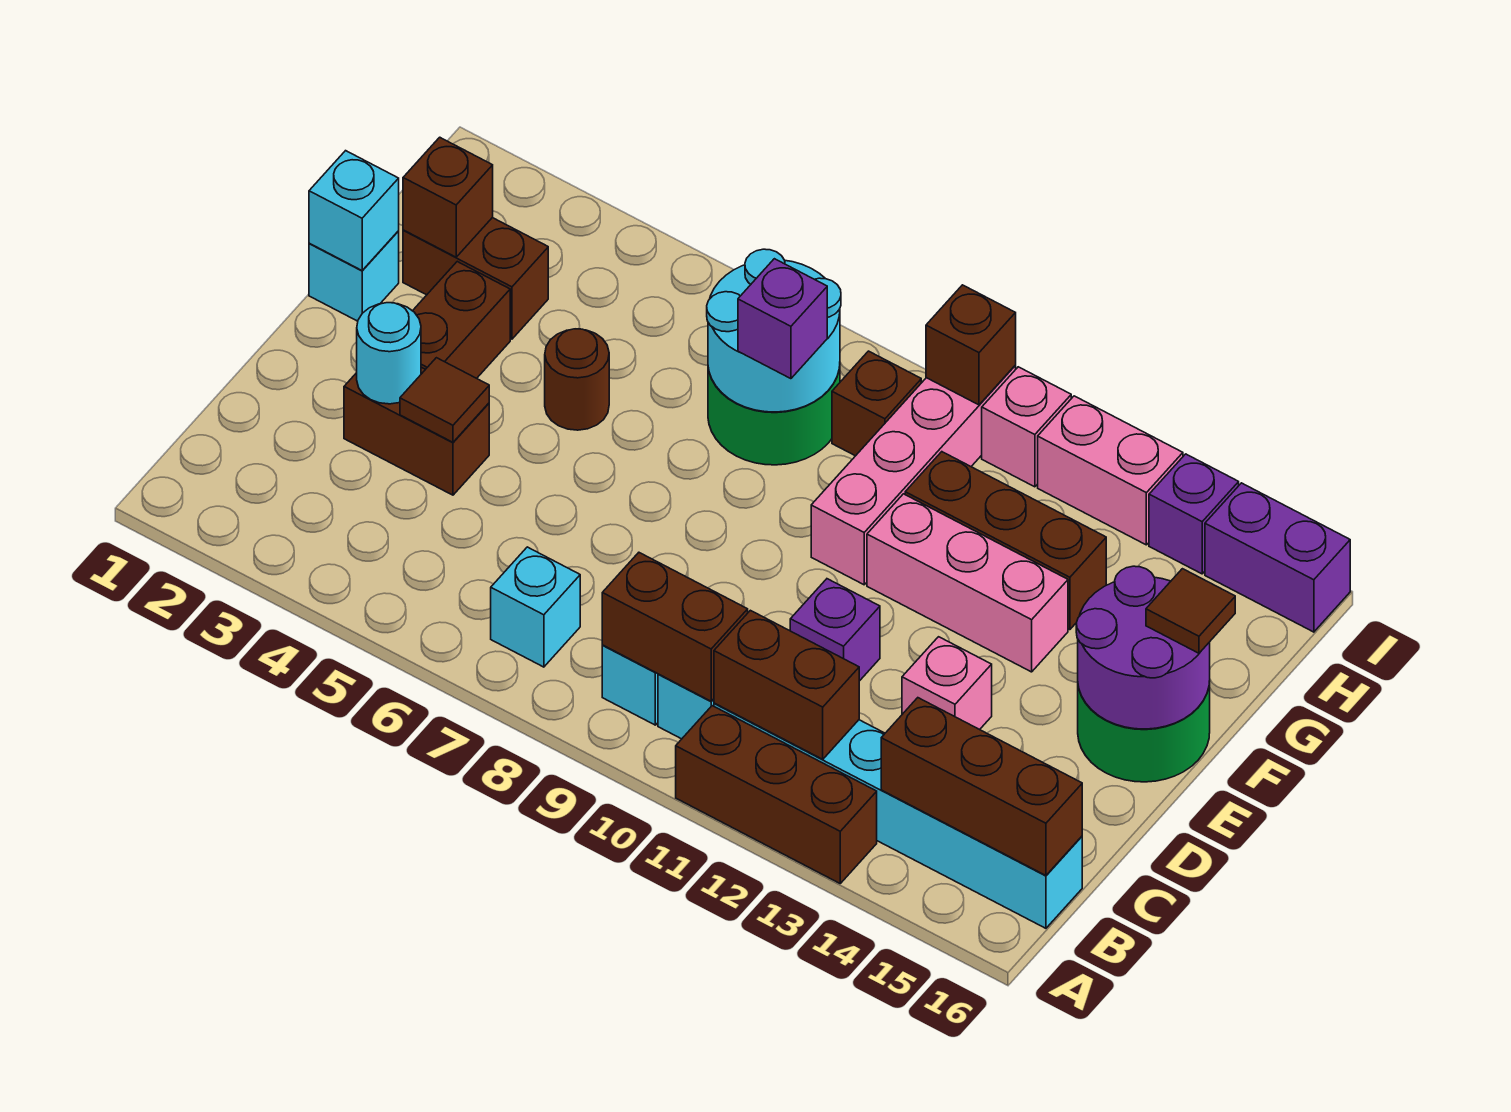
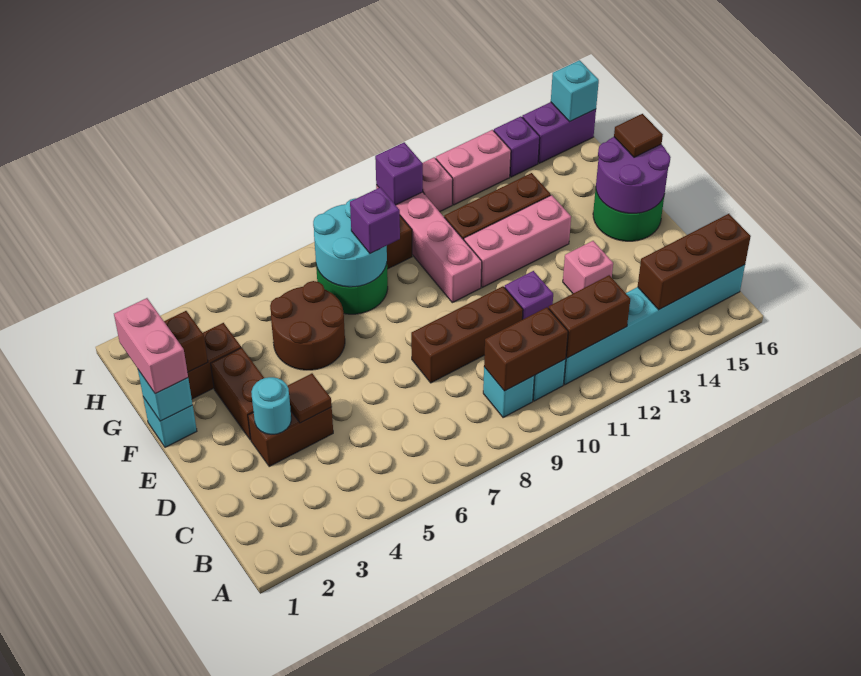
brown brick A11:A13 level 1 -> brown brick D8:D10 level 1
cyan brick B7 level 1 -> cyan brick I16 level 2
none -> pink brick F1:G1 level 3
brown round brick F5 level 1 -> brown round brick F5:G6 level 1
brown brick I10 level 2 -> purple brick I10 level 2

